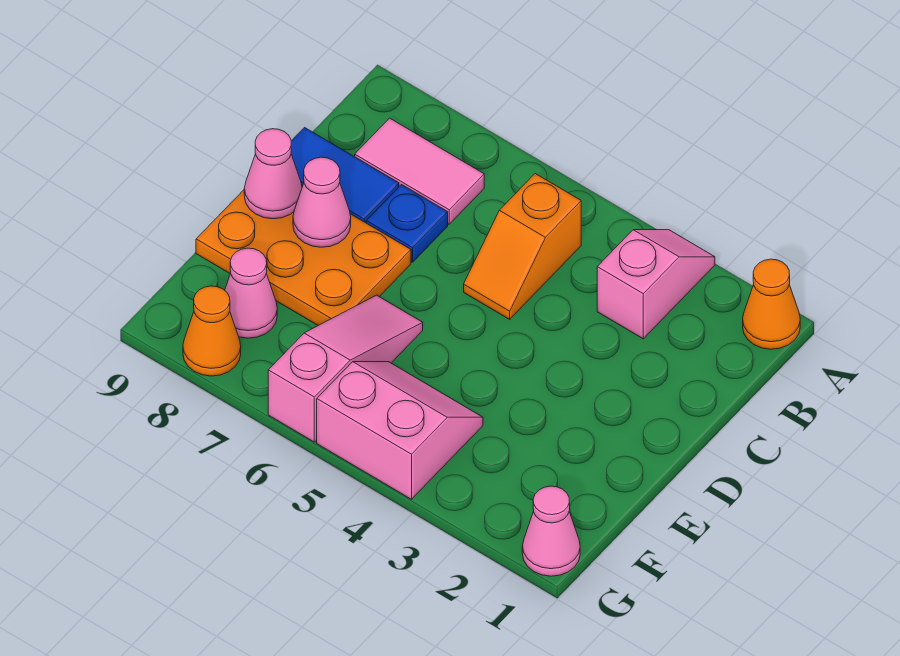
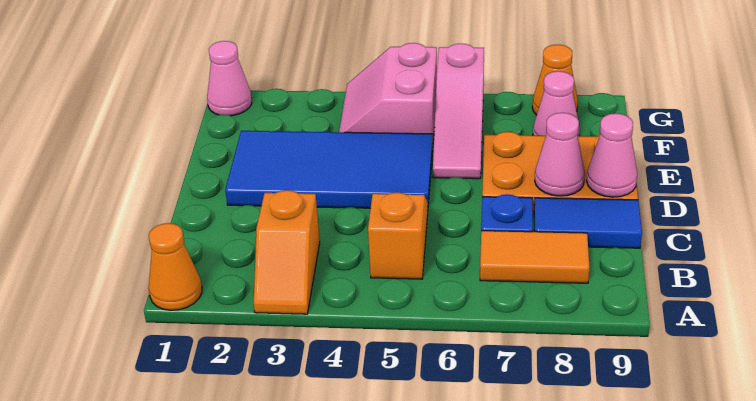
pink slope A3:B3 level 1 top B -> orange slope A3:B3 level 1 top B
pink tile B7:B8 level 1 -> orange tile B7:B8 level 1
none -> blue tile D2:E5 level 1
pink slope F4:G5 level 1 top G -> pink slope F4:G5 level 1 top 5

